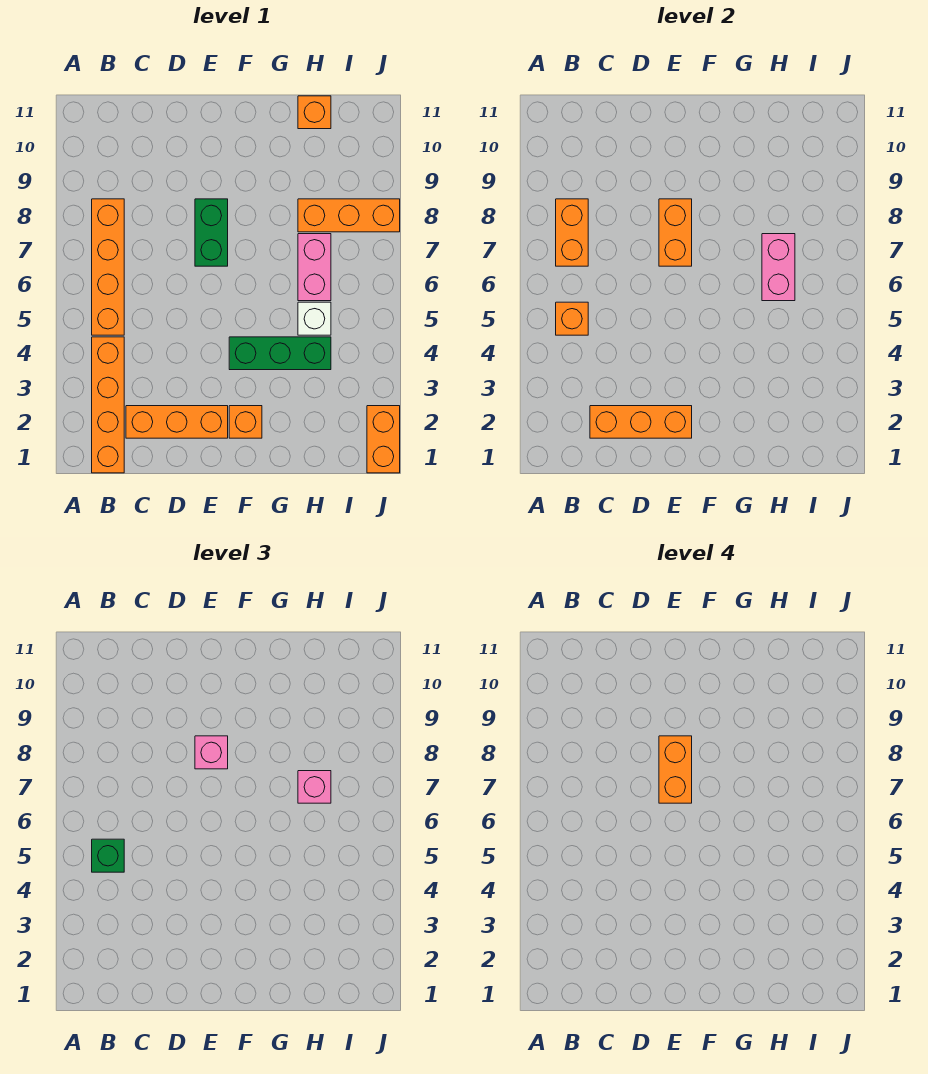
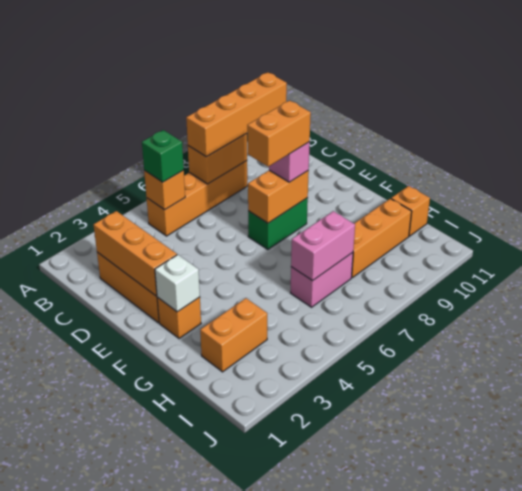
orange brick B1:B4 level 1 -> orange brick B7:B10 level 3
green brick F4:H4 level 1 -> none
white brick H5 level 1 -> white brick F2 level 2
pink brick H7 level 3 -> none
orange brick H8:J8 level 1 -> orange brick H8:H10 level 1
orange brick J1:J2 level 1 -> orange brick H2:H3 level 1

